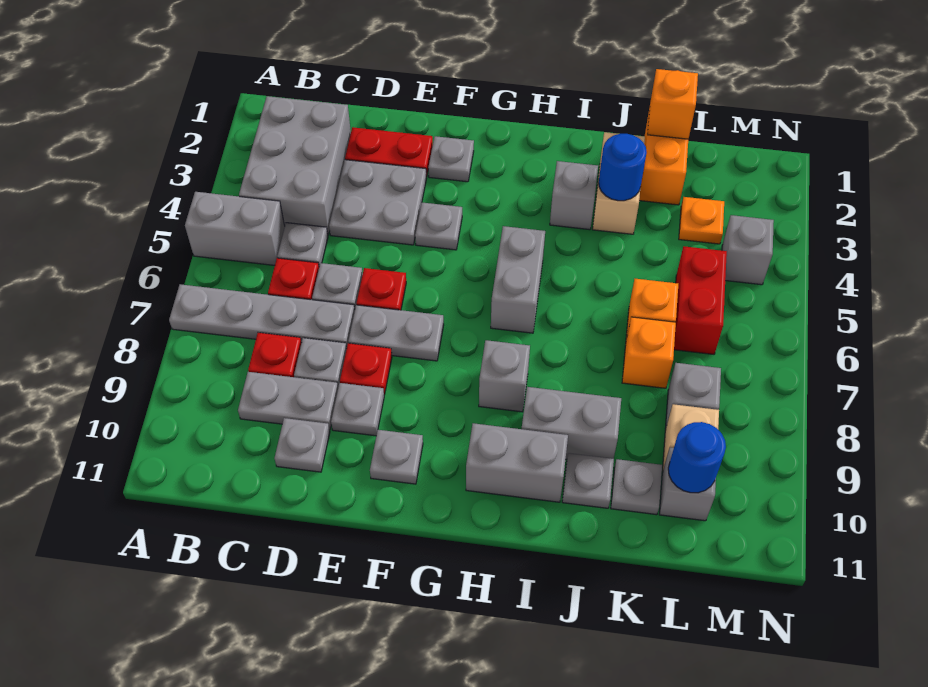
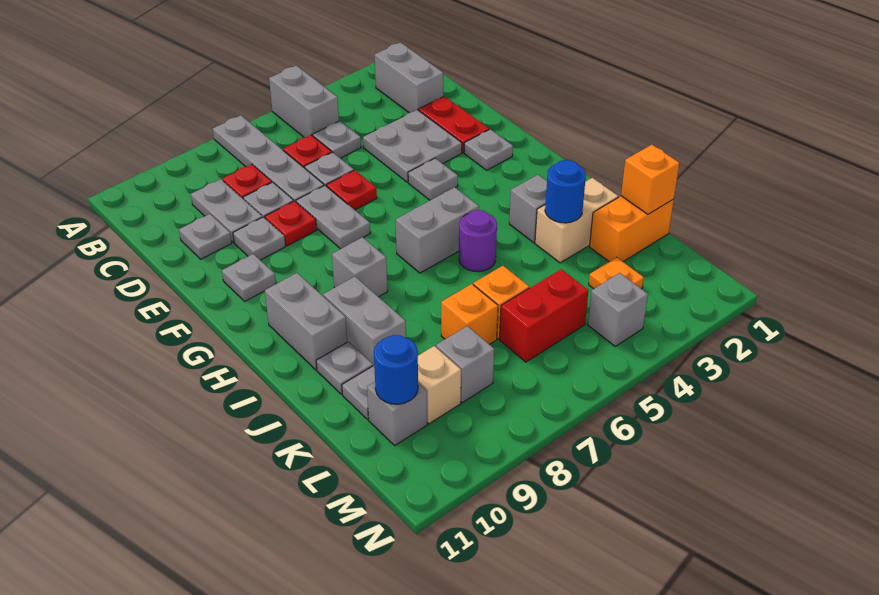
grey brick B2:C4 level 1 -> grey brick B2:C2 level 1
none -> purple round brick I5 level 1

